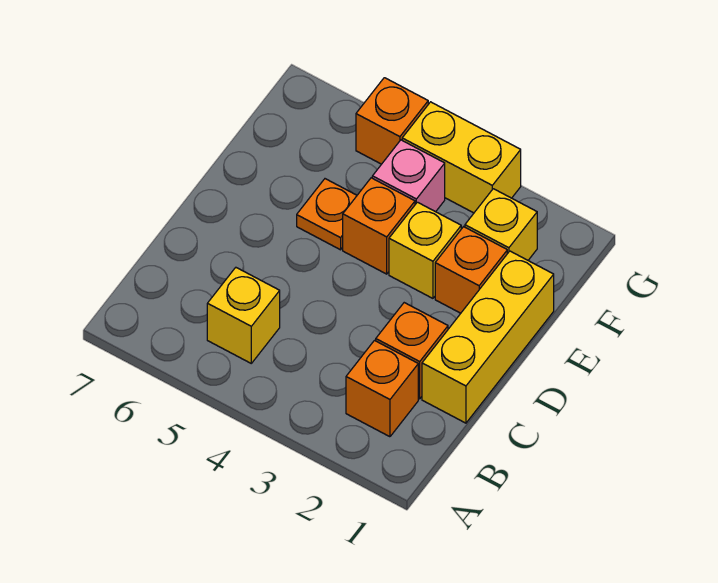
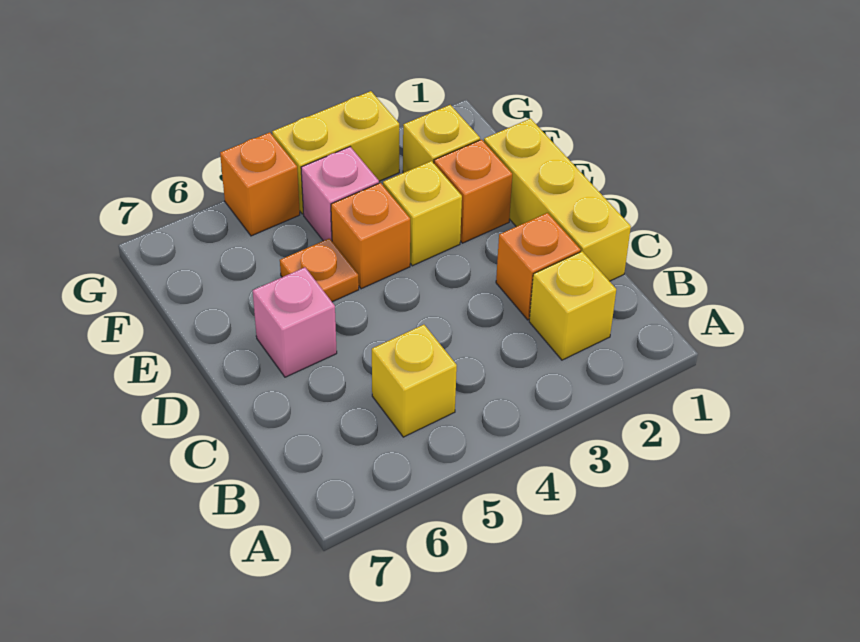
orange brick B2 level 1 -> yellow brick B2 level 1
none -> pink brick D6 level 1

